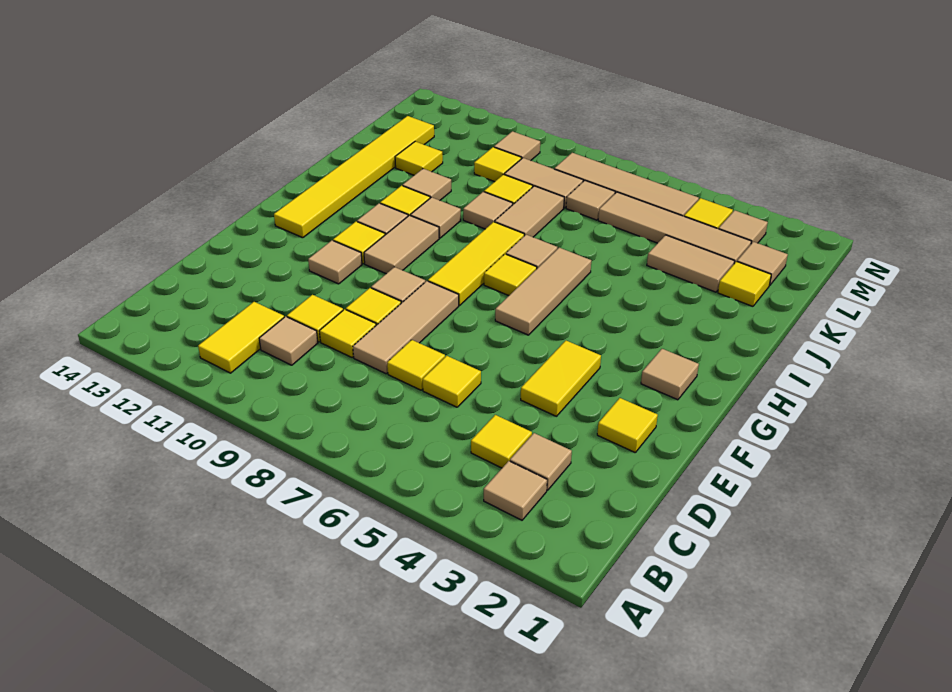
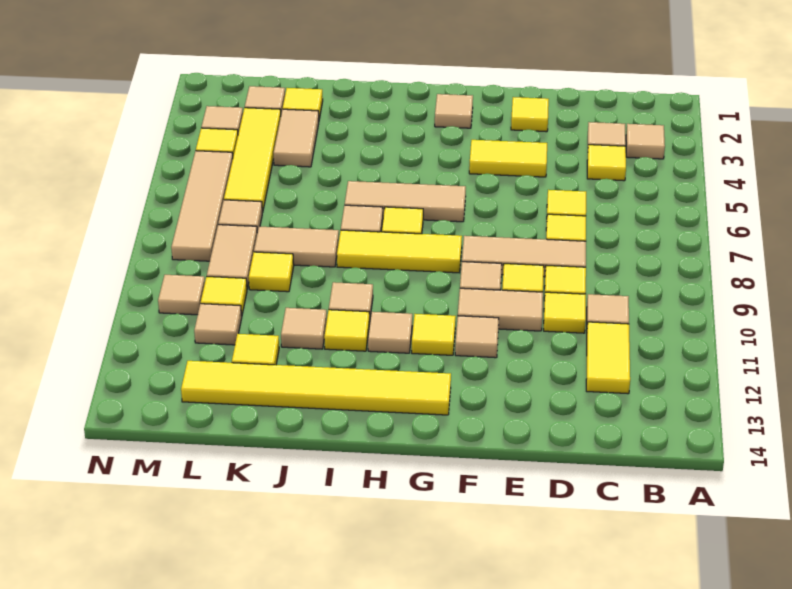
yellow tile B11:C11 level 1 -> yellow tile C11:C12 level 1
tan tile G10:H10 level 1 -> tan tile E10:F10 level 1
tan tile J9 level 1 -> tan tile L11 level 1
tan tile L3:L6 level 1 -> yellow tile L3:L6 level 1

